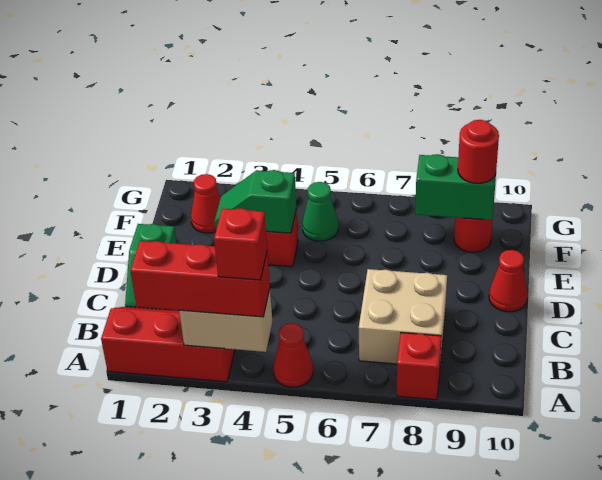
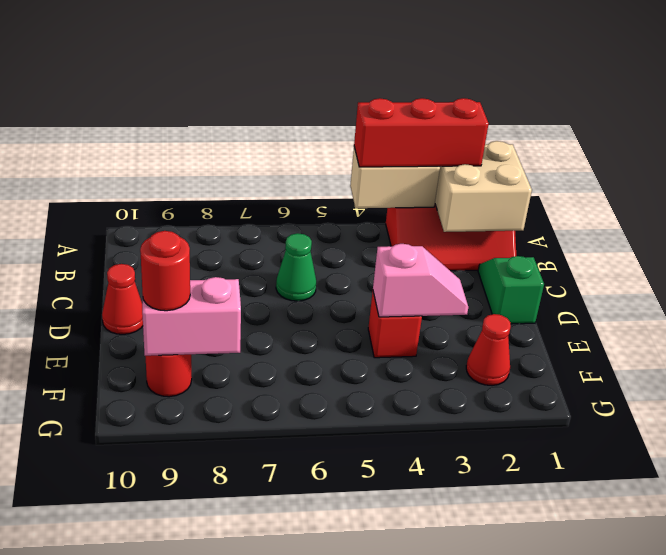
red brick A4 level 4 -> none
red cone A5 level 1 -> none
red brick A8 level 1 -> none
tan brick B7:C8 level 1 -> tan brick A1:B2 level 2
green slope E3:E4 level 2 top 4 -> pink slope E3:E4 level 2 top 4
green cone F5 level 1 -> green cone C6 level 1
green brick F8:F9 level 2 -> pink brick F8:F9 level 2

